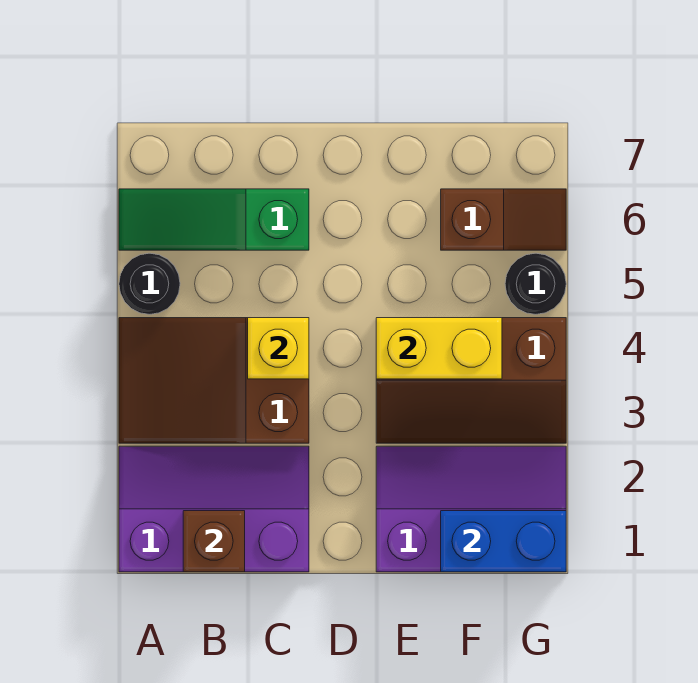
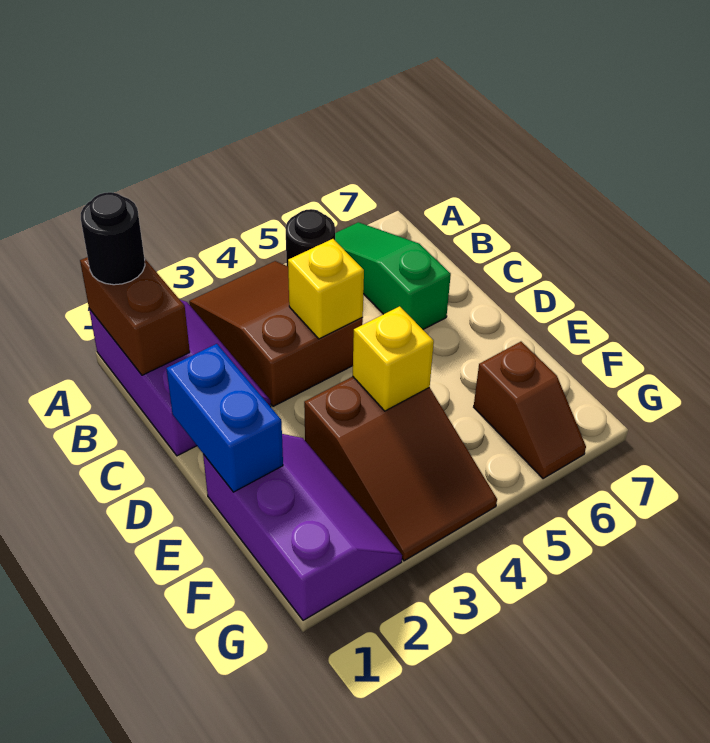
brown brick B1 level 2 -> brown brick A1:B1 level 2
brown slope E3:G4 level 1 top 4 -> brown slope E3:G4 level 1 top E
yellow brick E4:F4 level 2 -> yellow brick E4 level 2
blue brick F1:G1 level 2 -> blue brick D1:E1 level 2
black round brick G5 level 1 -> black round brick A1 level 3

